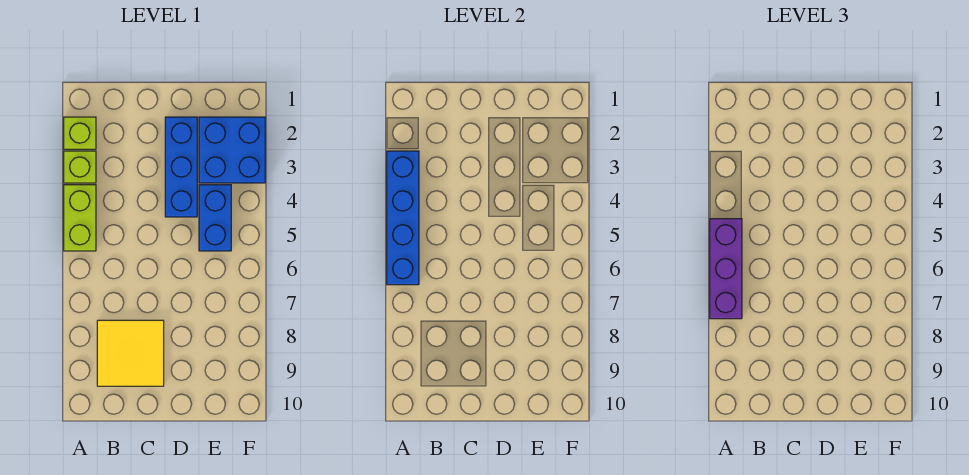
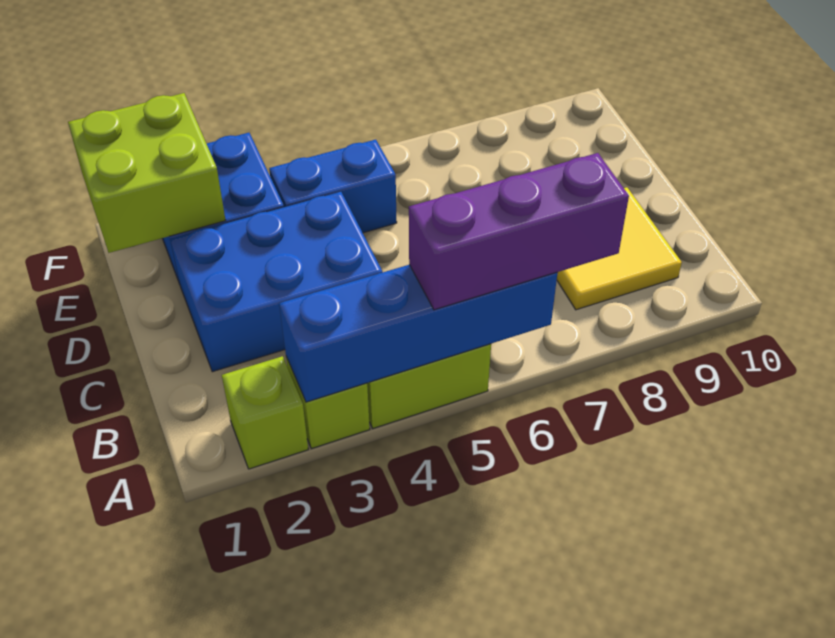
blue brick D2:D4 level 1 -> blue brick C2:D4 level 1
none -> lime brick E1:F2 level 2

